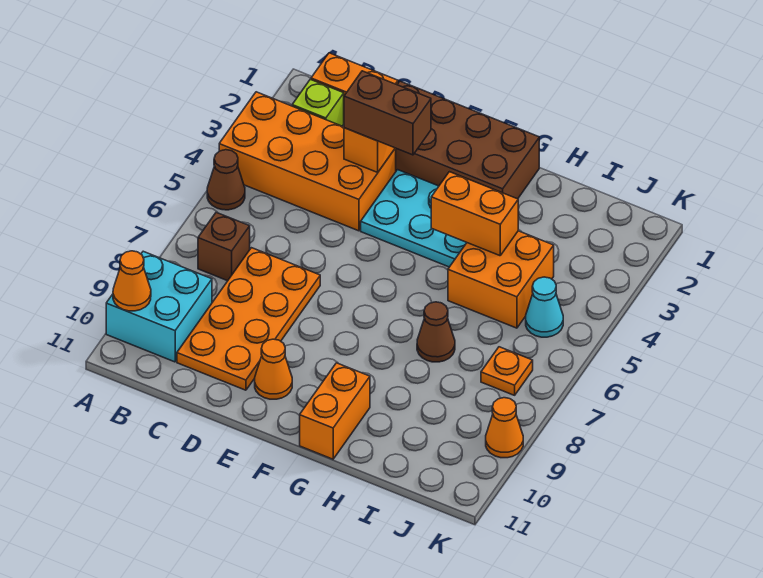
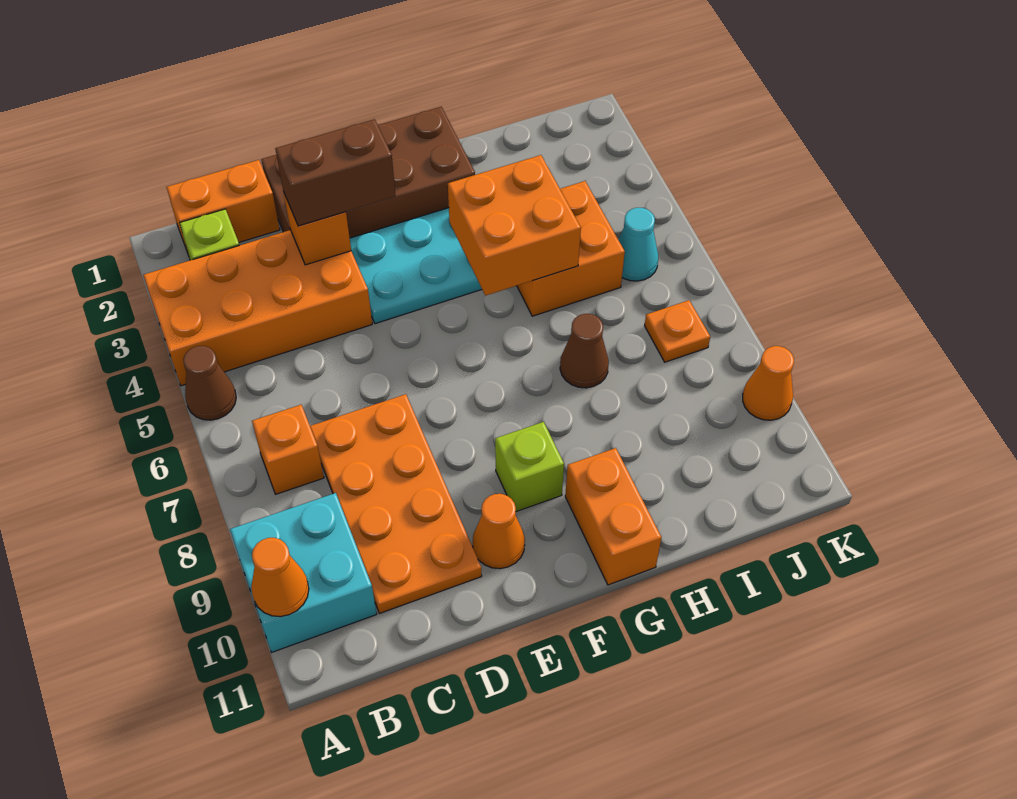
brown brick B7 level 1 -> orange brick B7 level 1
none -> lime brick F9 level 1
orange brick G4:H4 level 2 -> orange brick G4:H5 level 2

